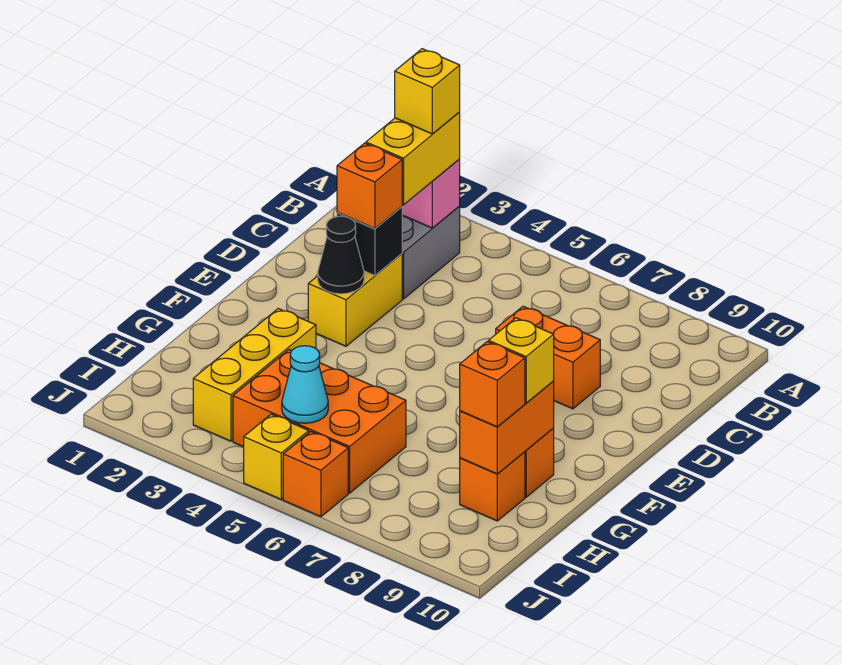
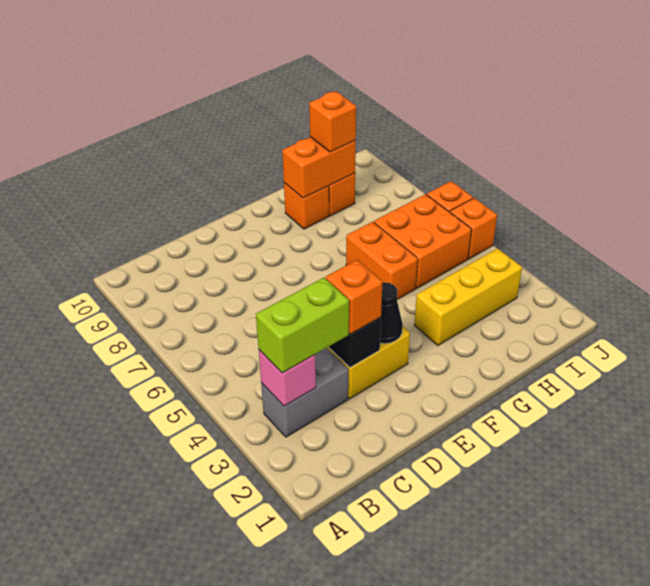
yellow brick B3:C3 level 3 -> lime brick B3:C3 level 3
yellow brick B3 level 4 -> none
orange brick D7:D8 level 1 -> orange brick G5:G6 level 1
yellow brick G9 level 3 -> none
orange brick H4:I6 level 1 -> orange brick H5:I6 level 1
cyan cone I5 level 2 -> none
yellow brick J5 level 1 -> orange brick J5 level 1

